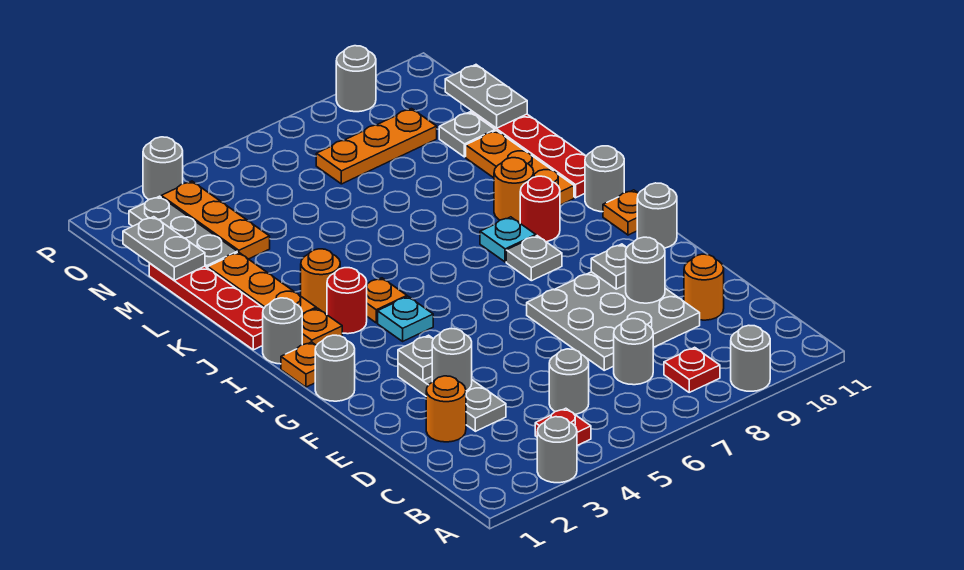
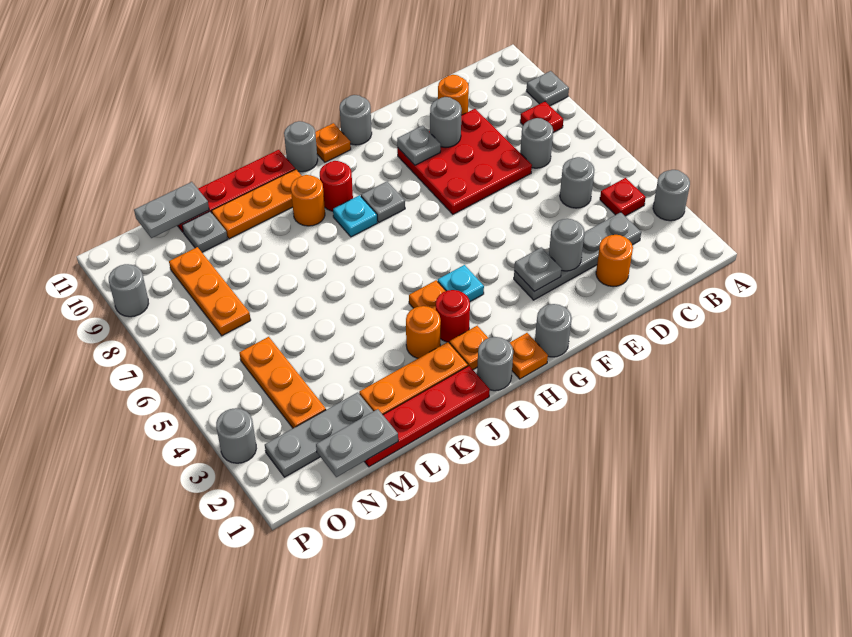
grey round brick A9 level 1 -> grey plate A9 level 1
grey plate D3:F3 level 1 -> grey plate C3:F3 level 1
grey plate D7:F9 level 1 -> red plate D7:F9 level 1
orange plate M3:O3 level 1 -> orange plate N3:N5 level 1

